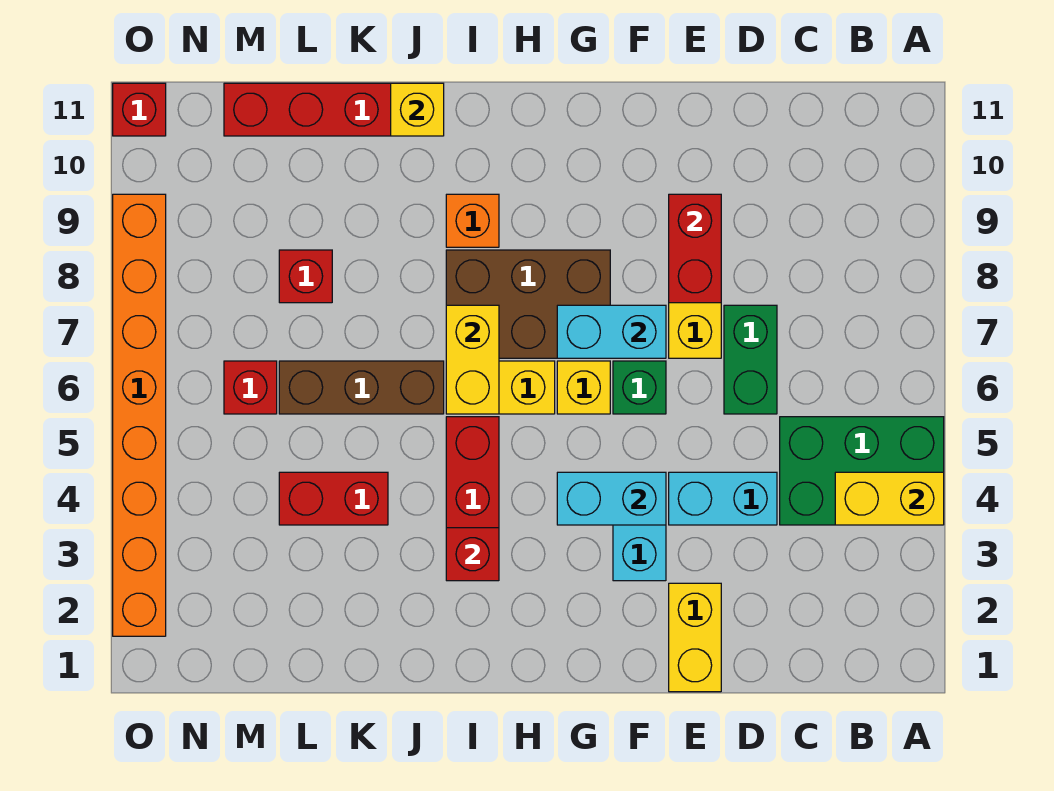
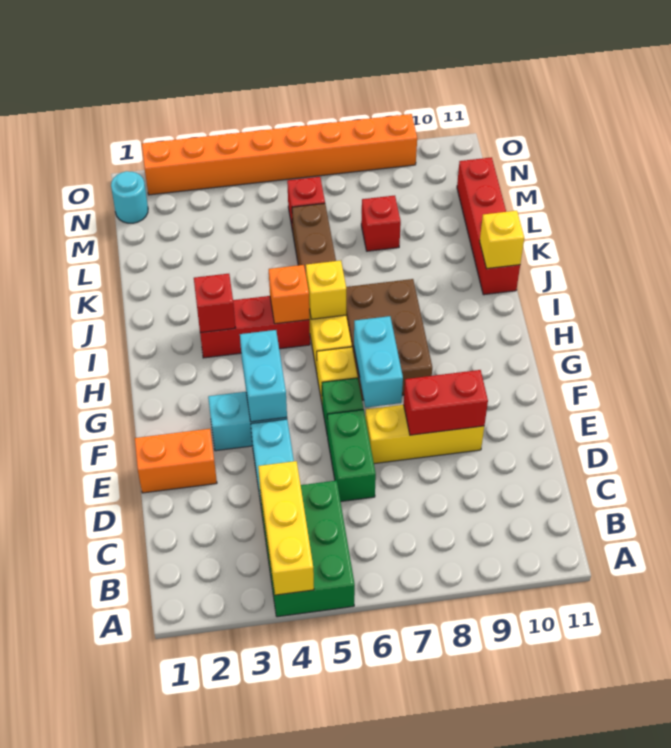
yellow brick A4:B4 level 2 -> yellow brick A4:C4 level 2
green brick D6:D7 level 1 -> green brick D6:E6 level 1
yellow brick E1:E2 level 1 -> orange brick E1:E2 level 1
yellow brick I6:I7 level 2 -> yellow brick I6 level 2
orange brick I9 level 1 -> orange brick I5 level 2
red brick K4:L4 level 1 -> none
none -> cyan round brick N1 level 1
red brick O11 level 1 -> none

